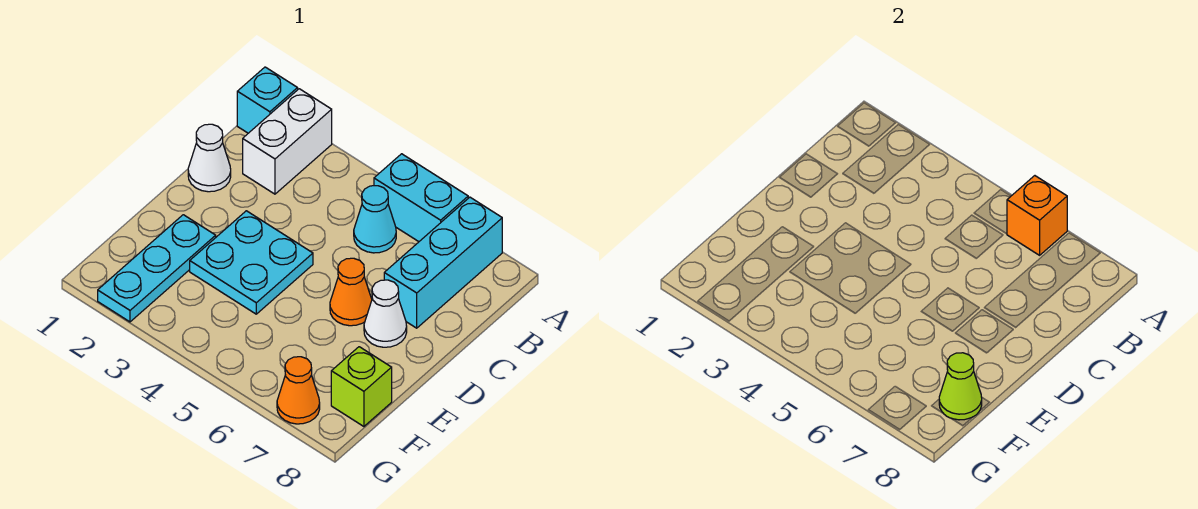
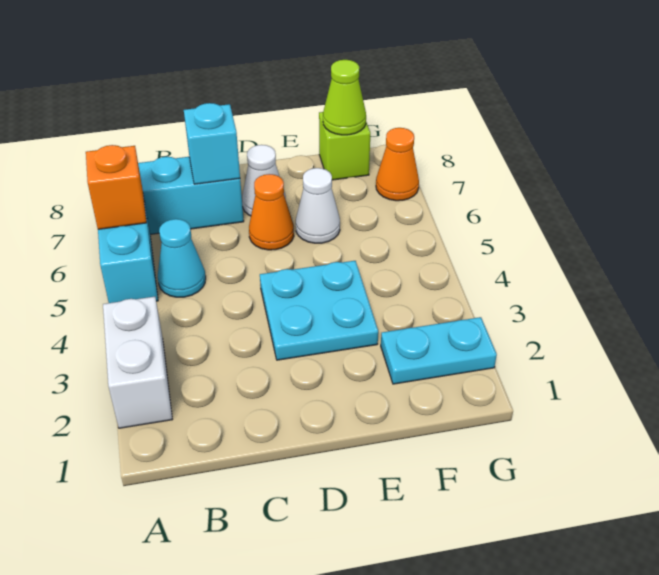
cyan brick A1 level 1 -> cyan brick C7 level 2
white brick A2:B2 level 1 -> white brick A2:A3 level 1
white cone C1 level 1 -> white cone E6 level 1
cyan plate E2:G2 level 1 -> cyan plate F2:G2 level 1

